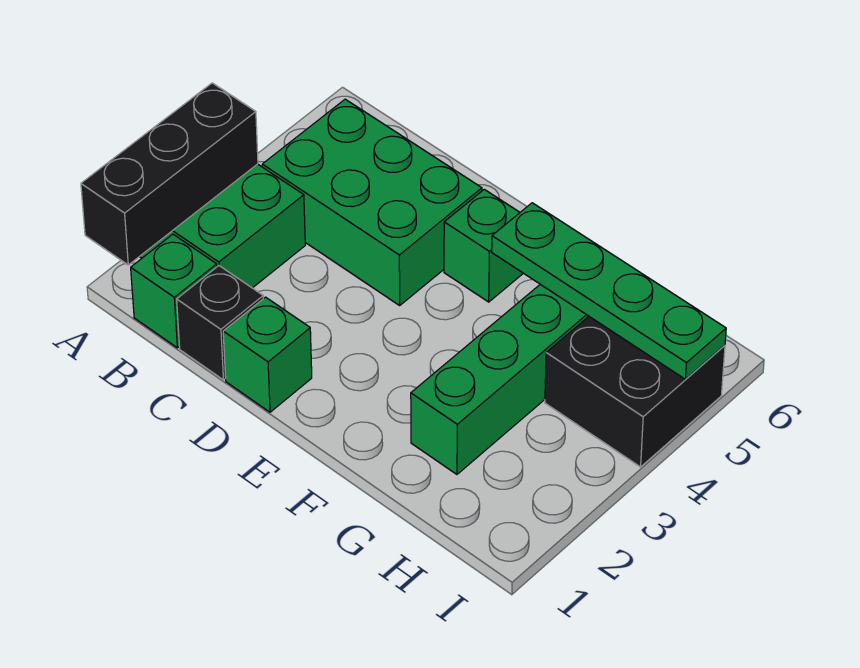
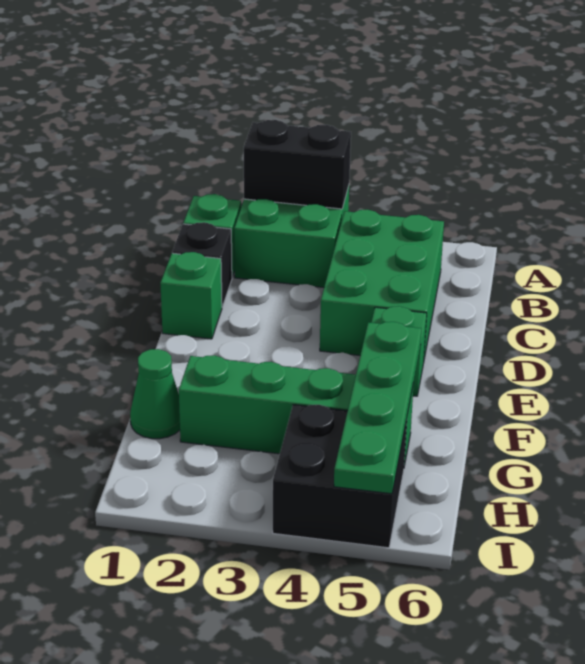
black brick A1:A3 level 2 -> black brick A2:A3 level 2
none -> green cone G1 level 1

